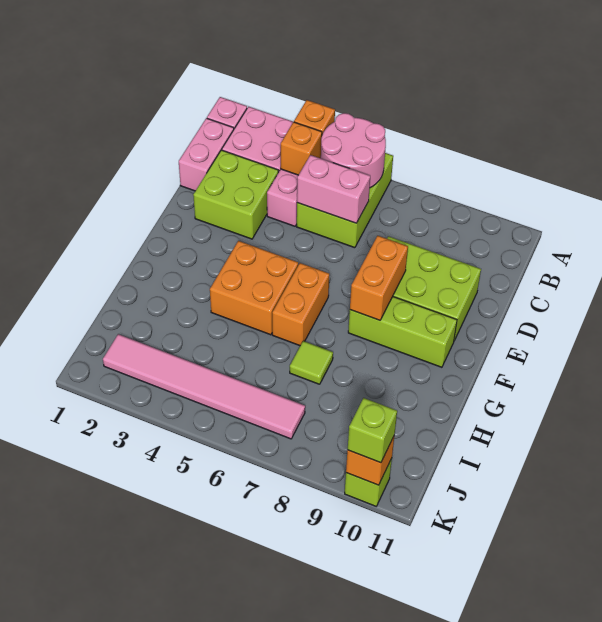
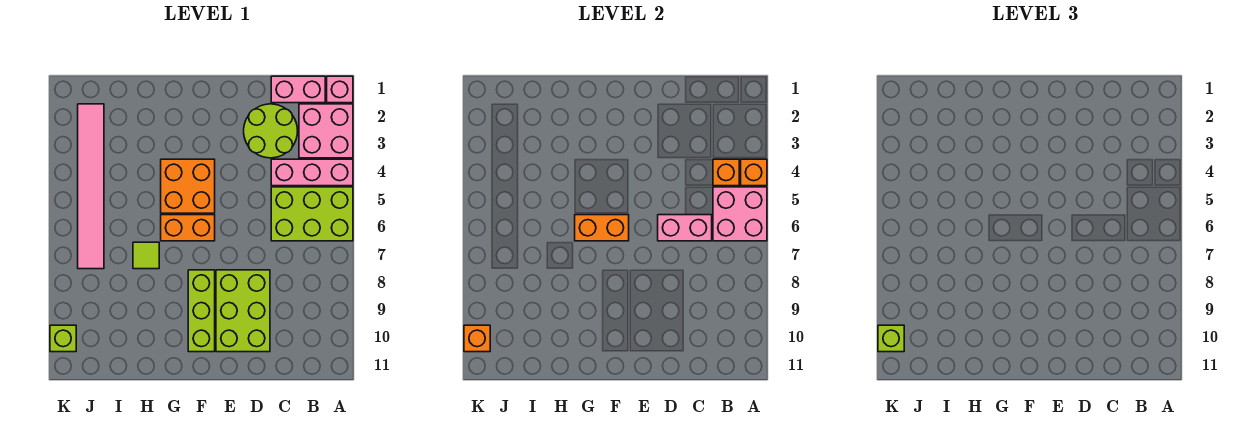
pink round brick A5:B6 level 2 -> pink brick A5:B6 level 2
lime brick C2:D3 level 1 -> lime round brick C2:D3 level 1
pink brick C5:C6 level 2 -> pink brick C6:D6 level 2
orange brick E8:F8 level 2 -> orange brick F6:G6 level 2

